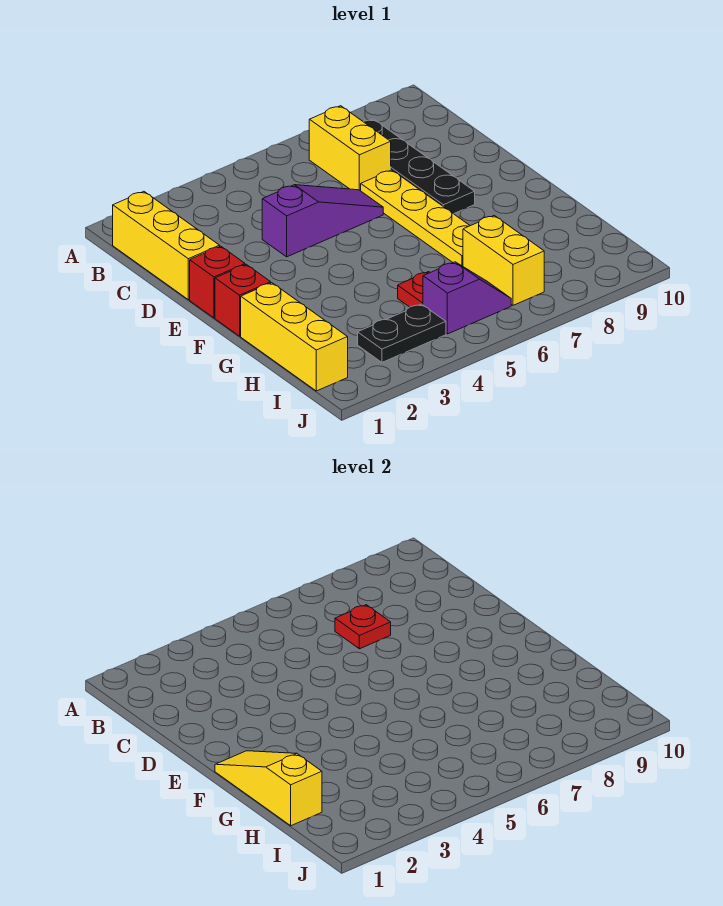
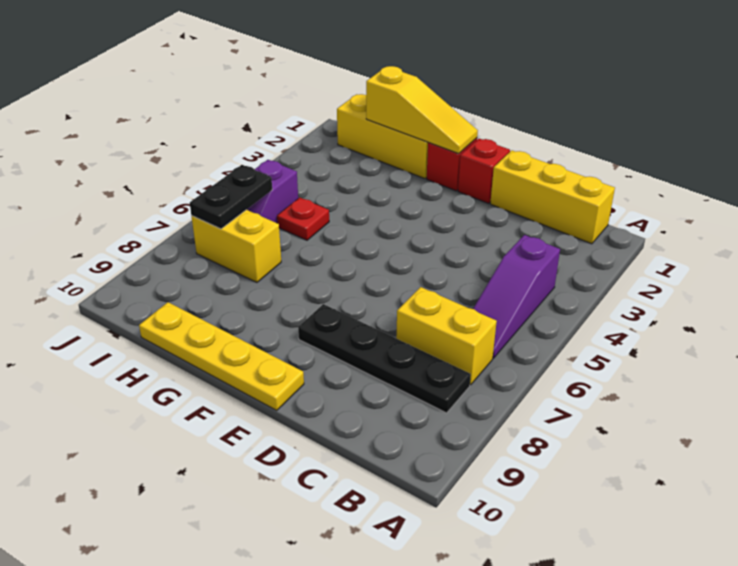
red plate C7 level 2 -> none
purple slope D4:D6 level 1 top 4 -> purple slope B4:B6 level 1 top 4
yellow plate D7:G7 level 1 -> yellow plate E10:H10 level 1
black plate I3:I4 level 1 -> black plate I6:I7 level 2

